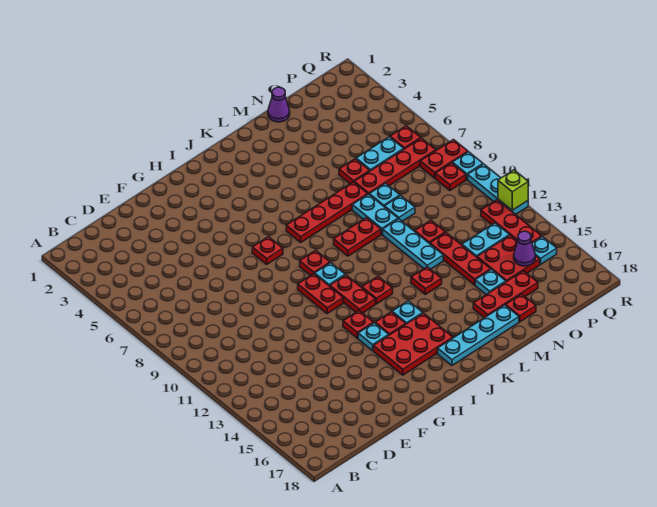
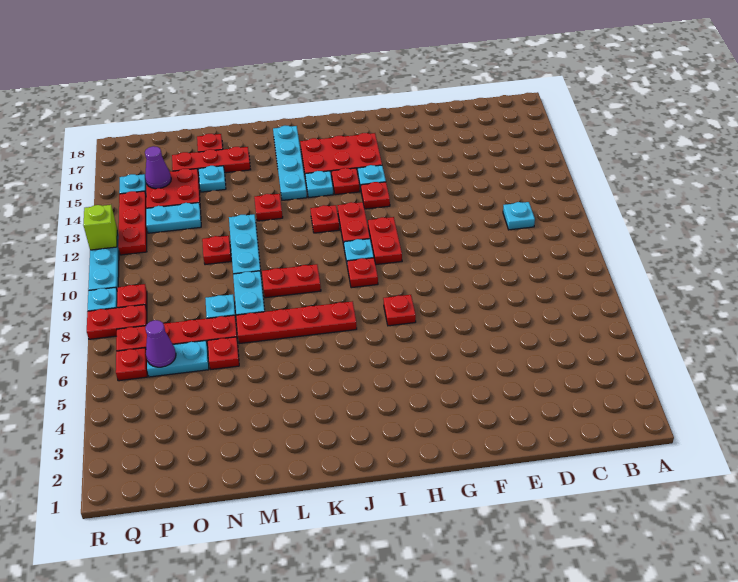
cyan plate J17:M17 level 1 -> cyan plate K14:K17 level 1
purple cone N1 level 1 -> purple cone P6 level 2
cyan plate N9 level 1 -> cyan plate C11 level 1
red plate N12:N14 level 1 -> none

